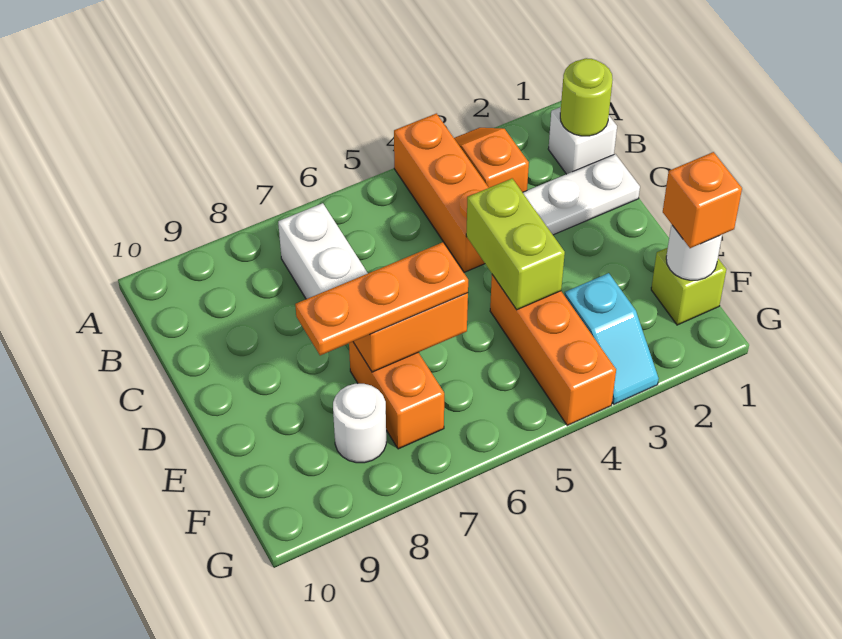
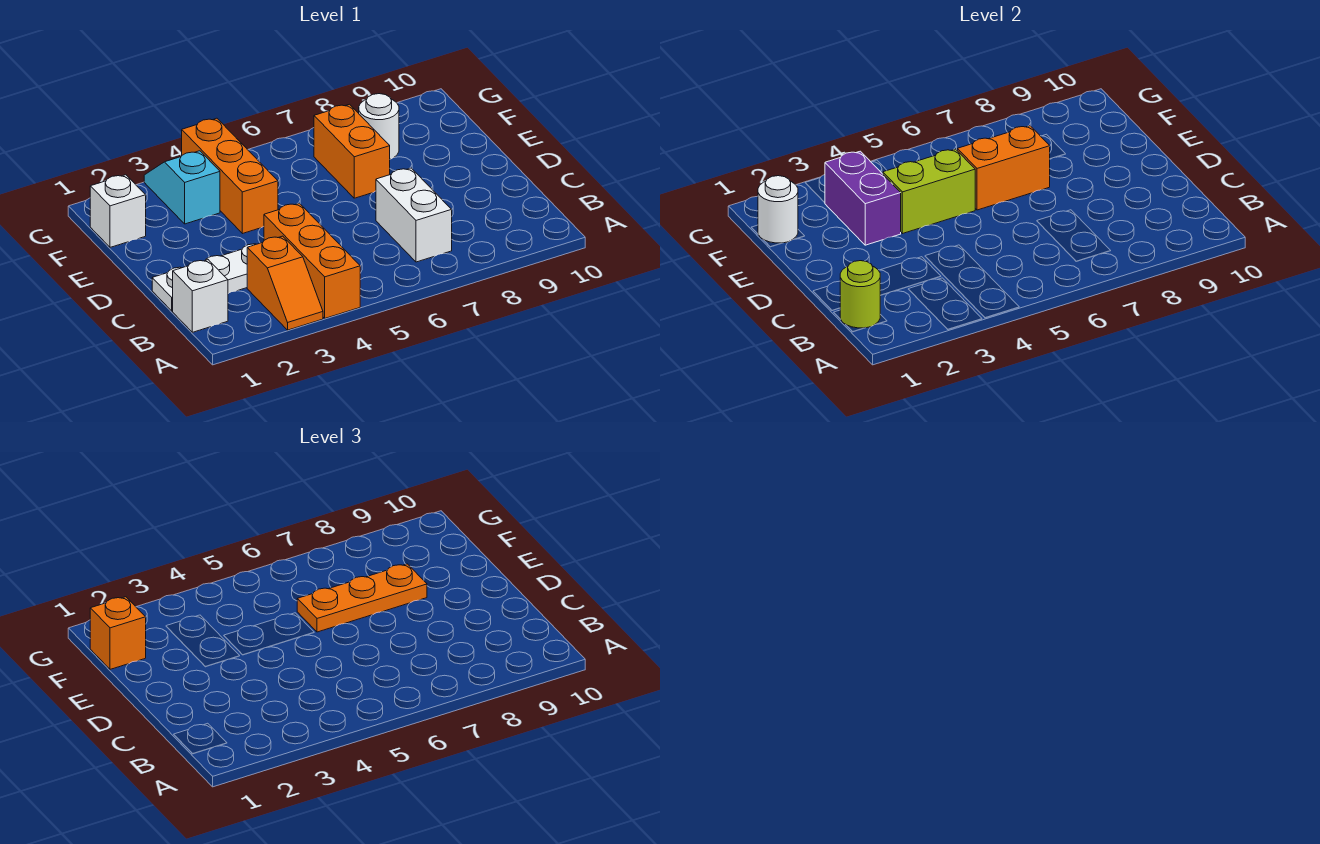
lime brick D4:E4 level 2 -> lime brick E4:E5 level 2
none -> purple brick E3:F3 level 2
lime brick F1 level 1 -> white brick F1 level 1

